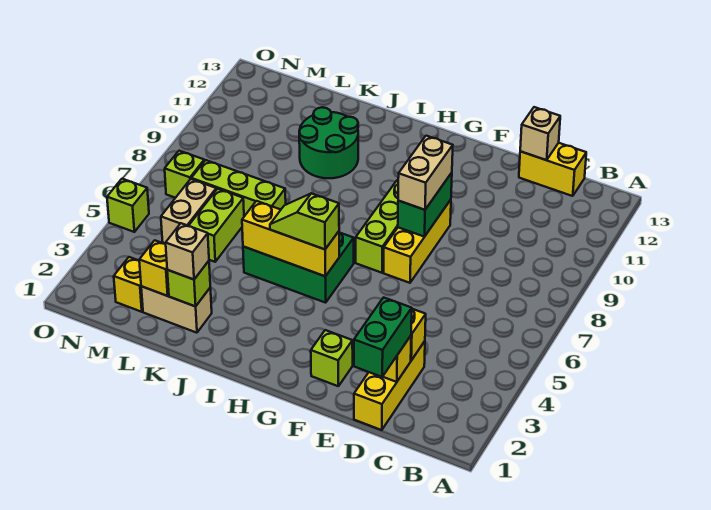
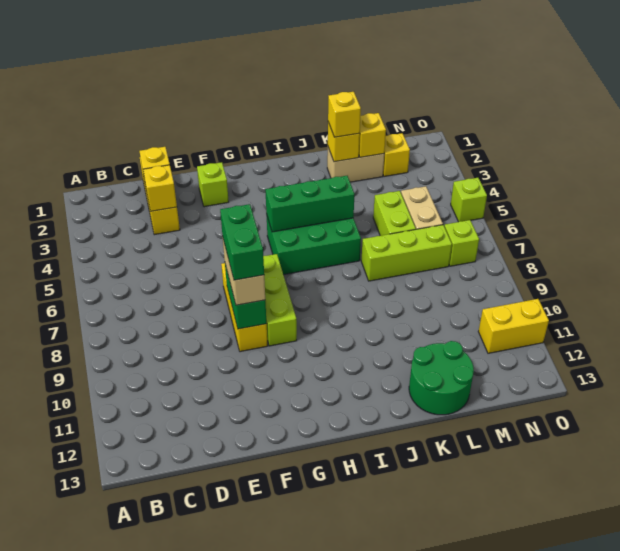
yellow brick C13:D13 level 1 -> yellow brick N11:O11 level 1
green brick D1:D2 level 3 -> green brick F8:F9 level 4
tan brick D13 level 2 -> none
yellow brick H5:J5 level 2 -> green brick H5:J5 level 2
lime slope H5:I5 level 3 top H -> none
green round brick J10:K11 level 1 -> green round brick K12:L13 level 1
lime brick K2 level 2 -> yellow brick K2 level 2
tan brick K2 level 3 -> yellow brick K2 level 3

